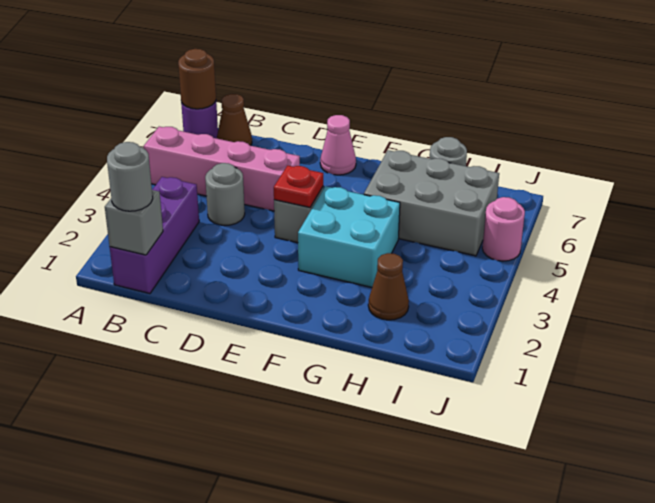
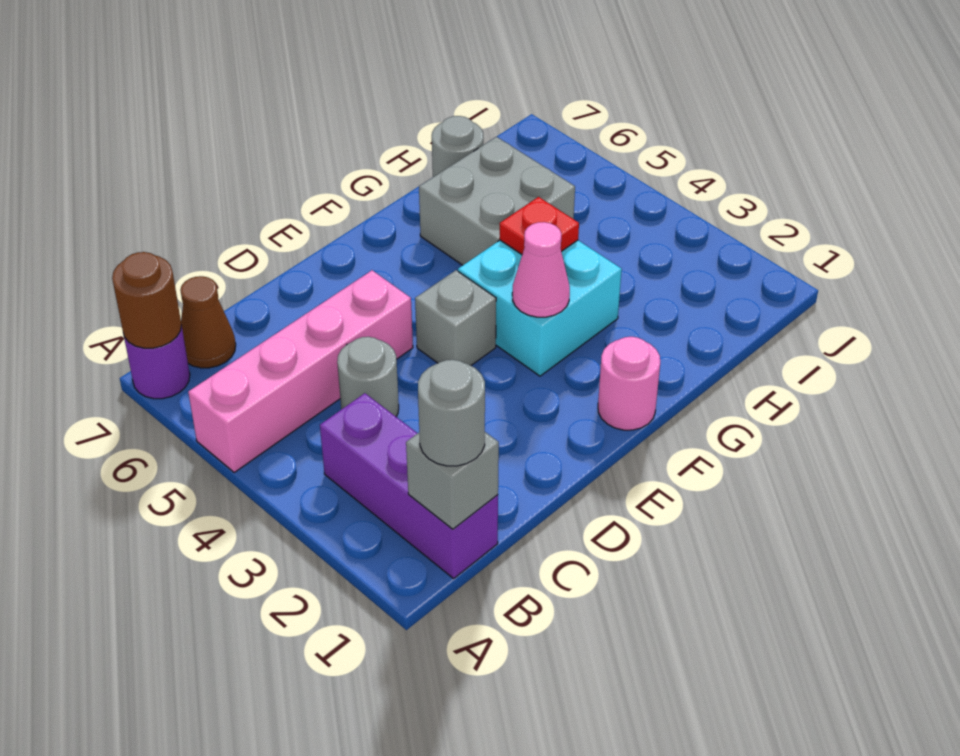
red plate E4 level 2 -> red plate G4 level 2
pink cone E7 level 1 -> pink cone F3 level 2
grey brick G5:I6 level 1 -> grey brick G5:H6 level 1
brown cone H2 level 1 -> none
pink round brick J5 level 1 -> pink round brick F1 level 1

